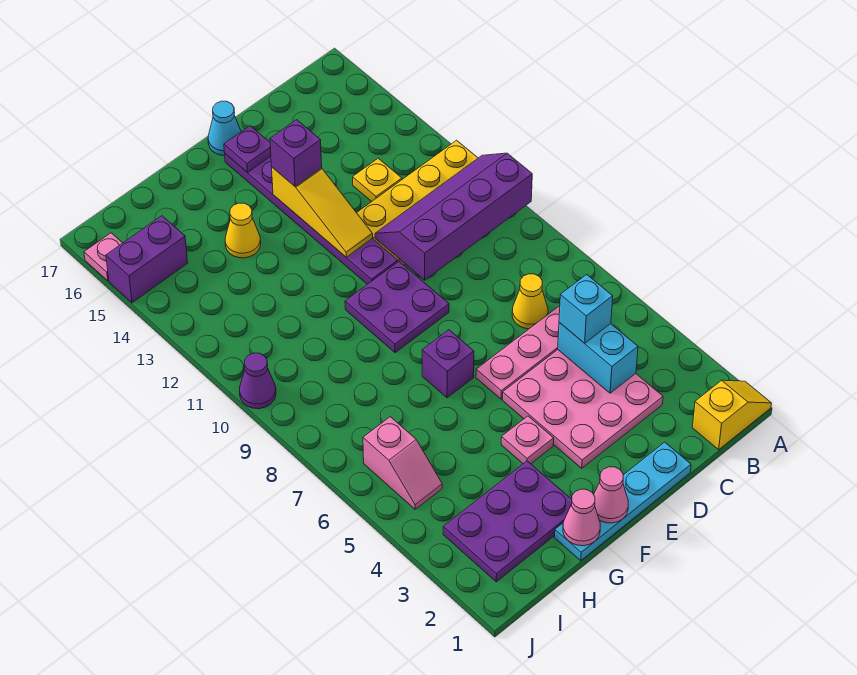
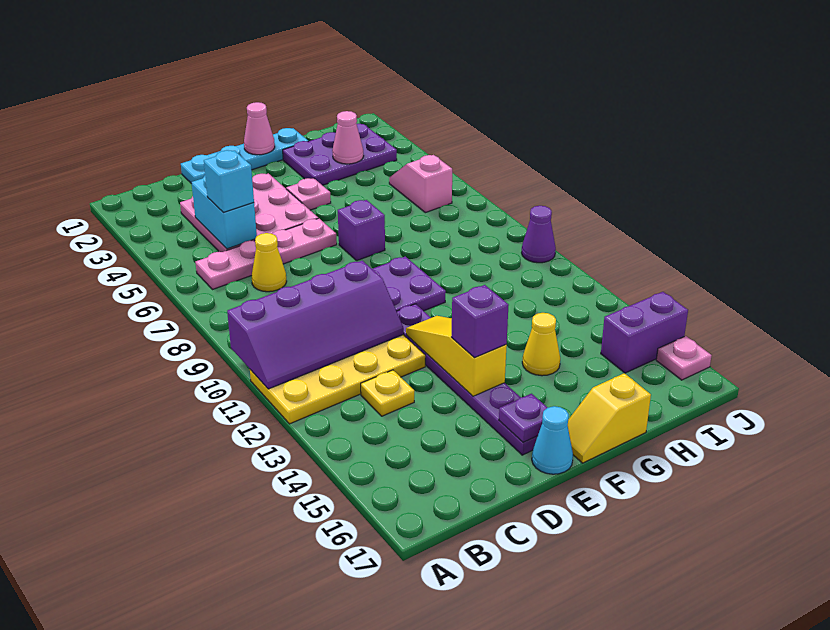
yellow slope A1:B1 level 1 top B -> yellow slope F17:G17 level 1 top G
pink cone G1 level 2 -> pink cone H3 level 2

